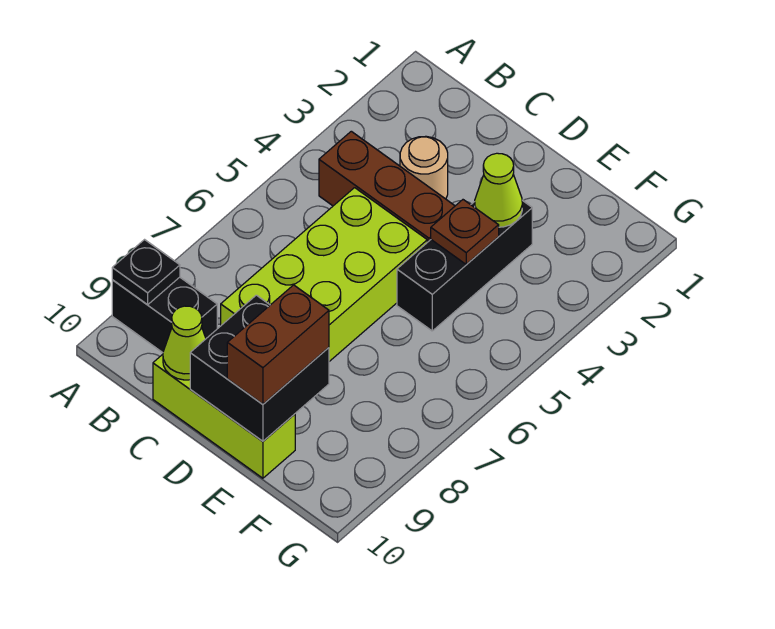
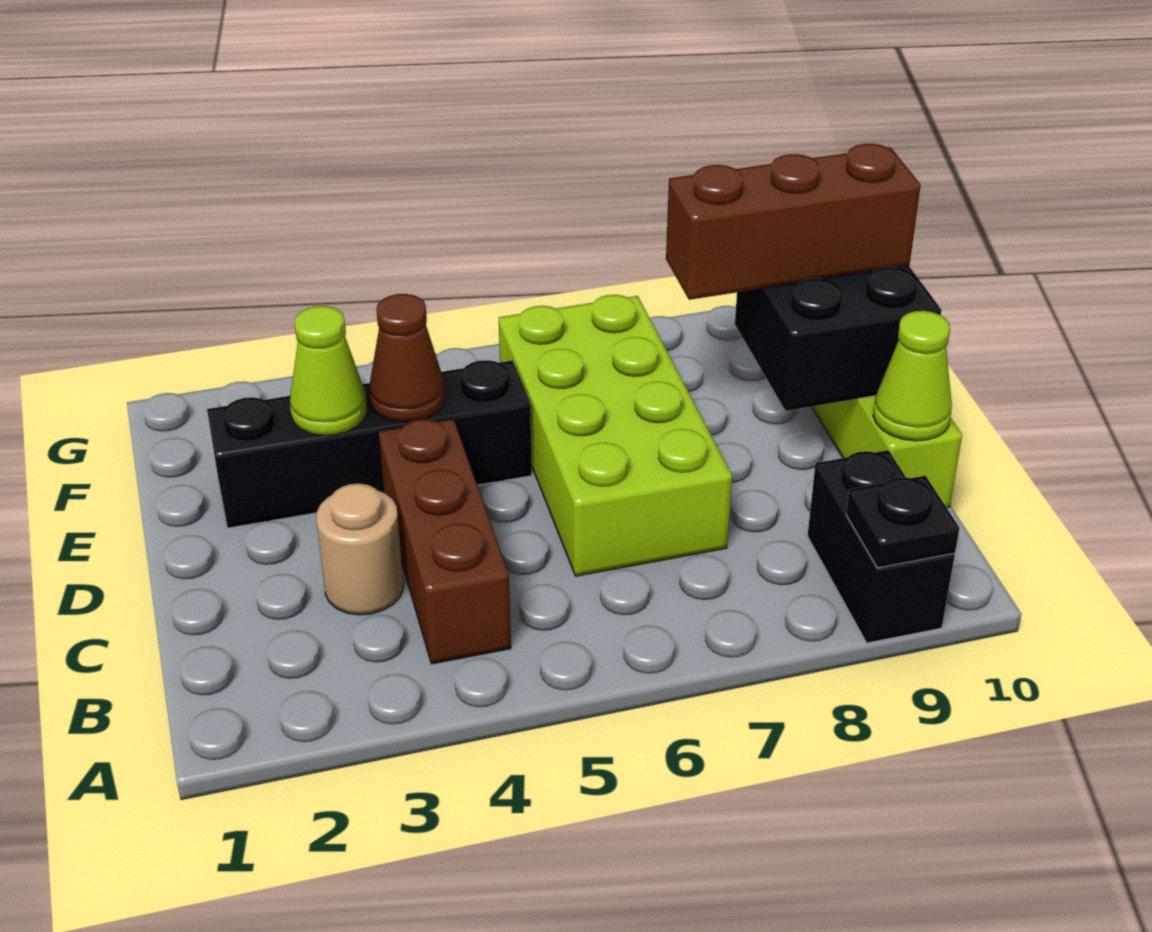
lime brick C5:D8 level 1 -> lime brick C6:F7 level 1
black brick E3:E5 level 1 -> black brick E2:E5 level 1
brown plate E4 level 2 -> brown cone E4 level 2
brown brick E9:E10 level 3 -> brown brick E8:E10 level 3

